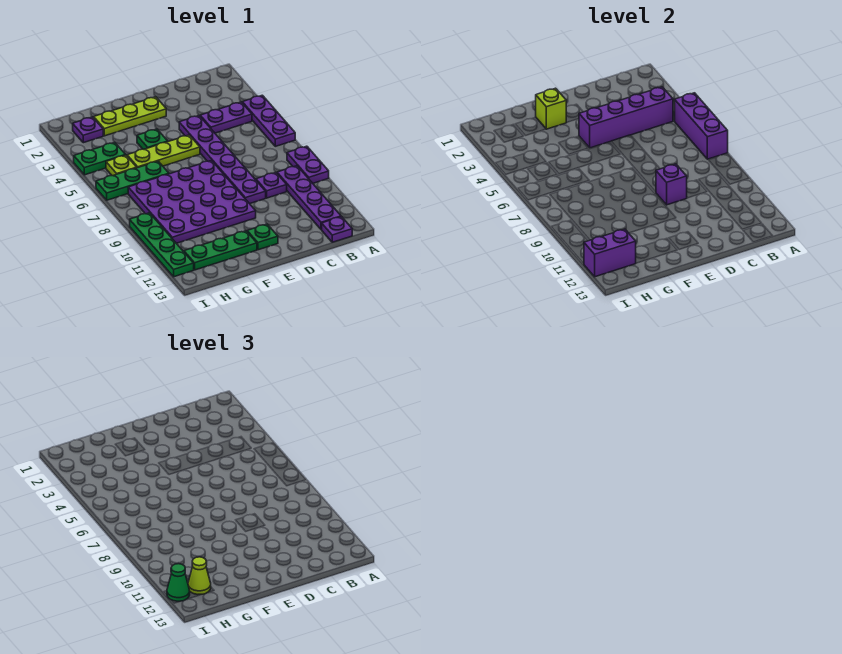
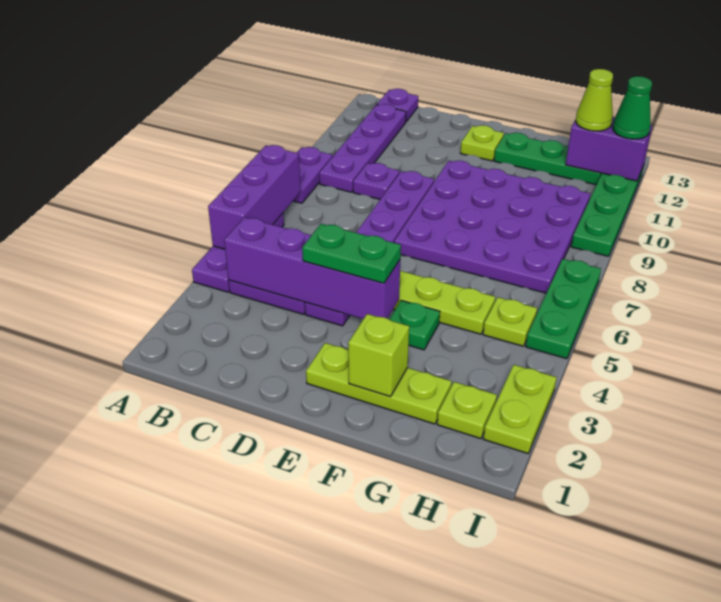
purple brick D9 level 2 -> none
green plate E12 level 1 -> lime plate E12 level 1
green plate G6:I6 level 1 -> green plate I5:I7 level 1
purple plate H2 level 1 -> lime plate H2 level 1
green plate H4:I4 level 1 -> green plate D4:E4 level 3
none -> lime plate I2:I3 level 1

